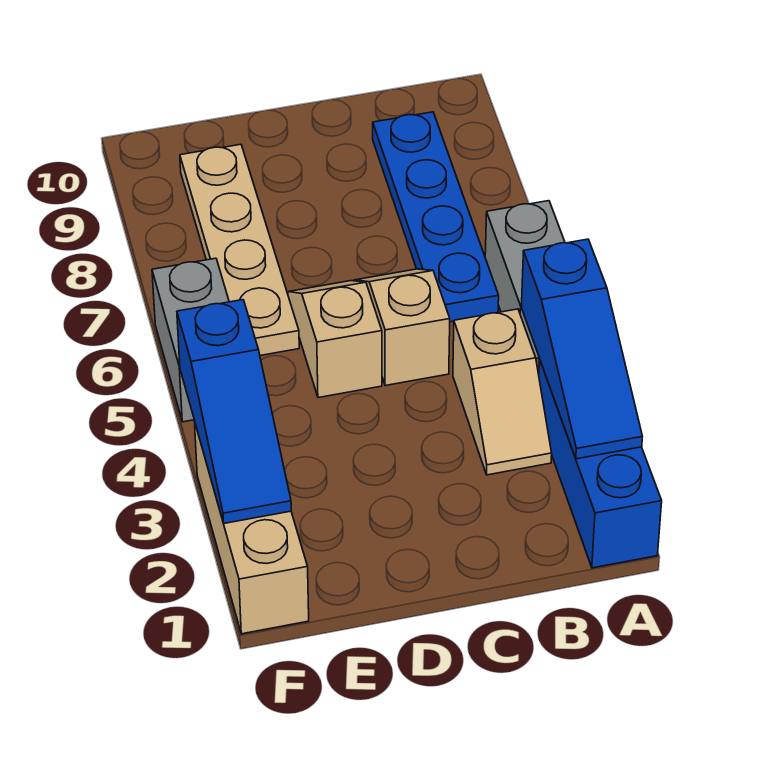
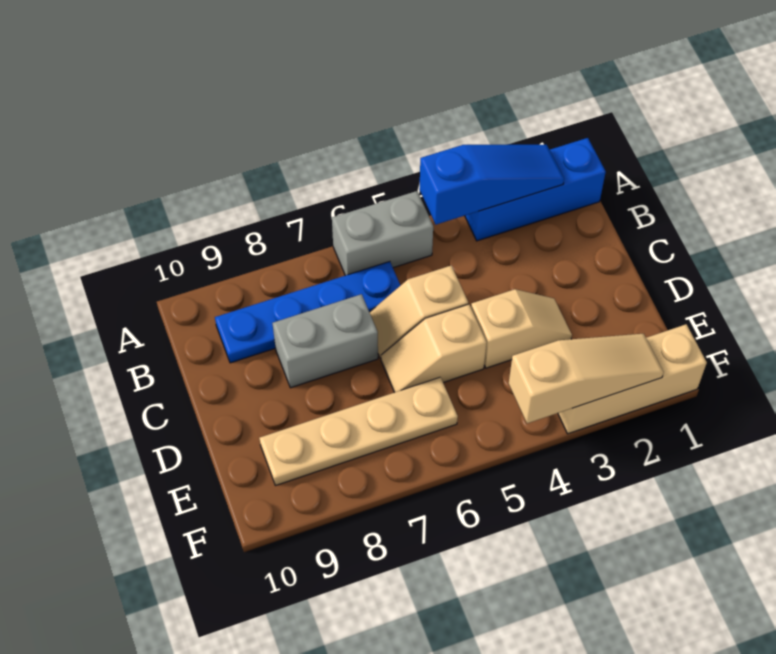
tan slope B3:B4 level 1 top 4 -> tan slope D3:D4 level 1 top 4
blue slope F2:F4 level 2 top 4 -> tan slope F2:F4 level 2 top 4
grey brick F5:F6 level 1 -> grey brick C7:C8 level 1

